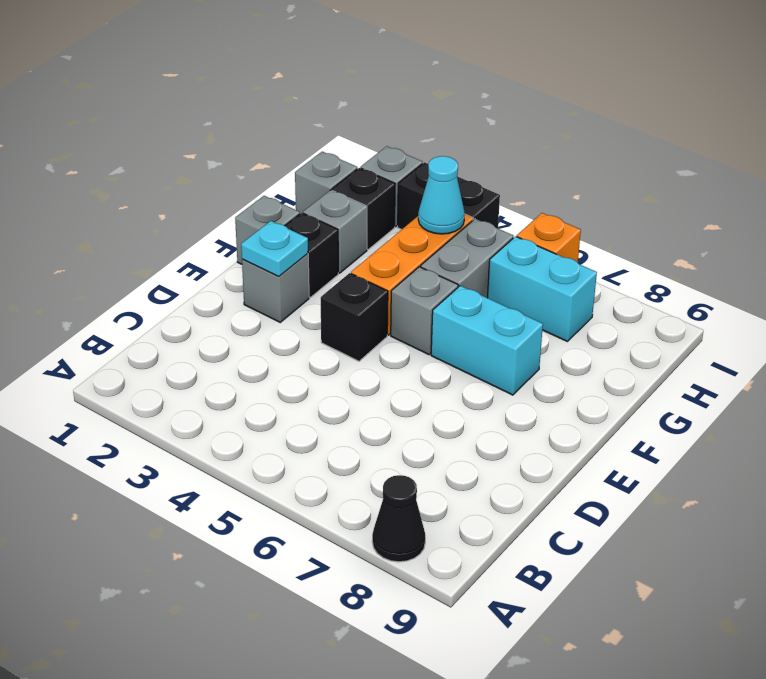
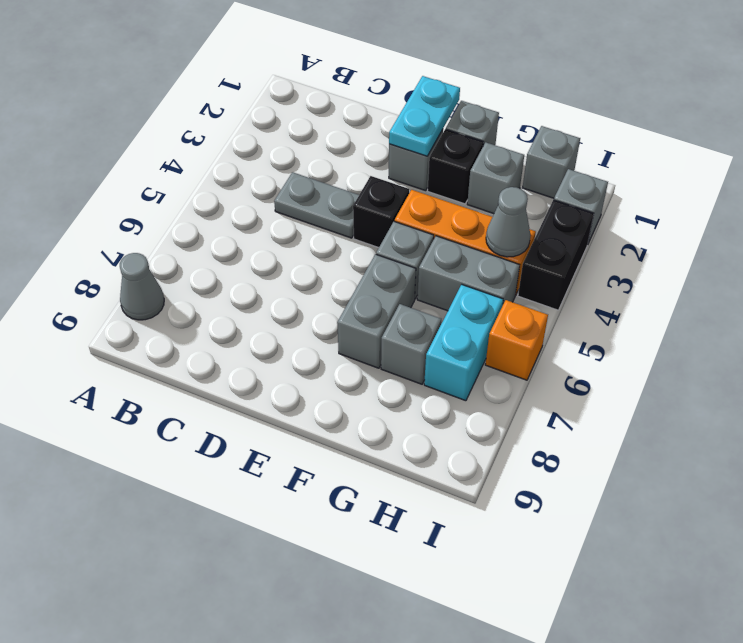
black cone A8 level 1 -> grey cone A8 level 1
none -> grey plate C4:D4 level 1
cyan plate E2 level 2 -> cyan plate E1:E2 level 2
cyan brick F6:F7 level 1 -> grey brick F6:F7 level 1
none -> grey brick G7 level 1
black brick H2 level 1 -> none
cyan cone H4 level 2 -> grey cone H4 level 2

